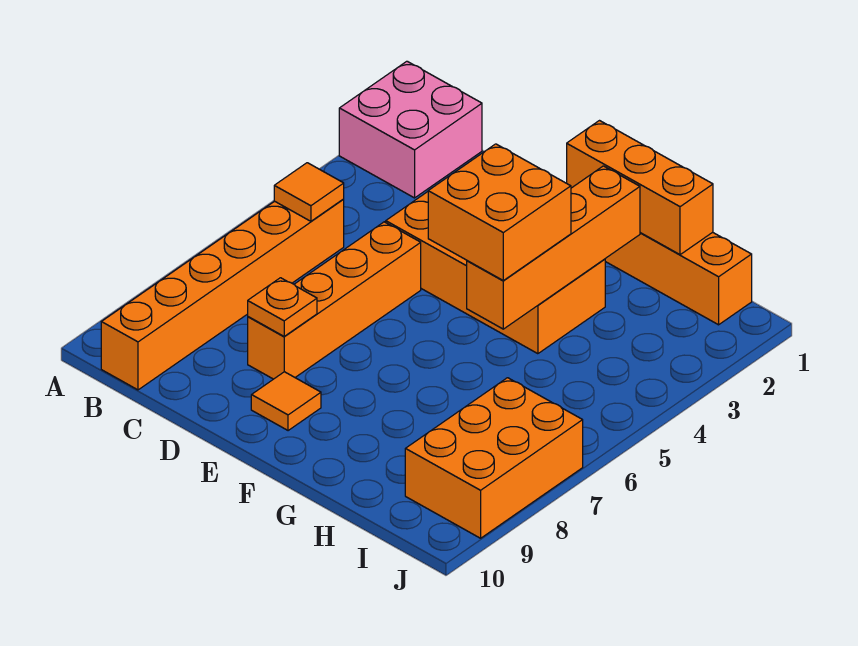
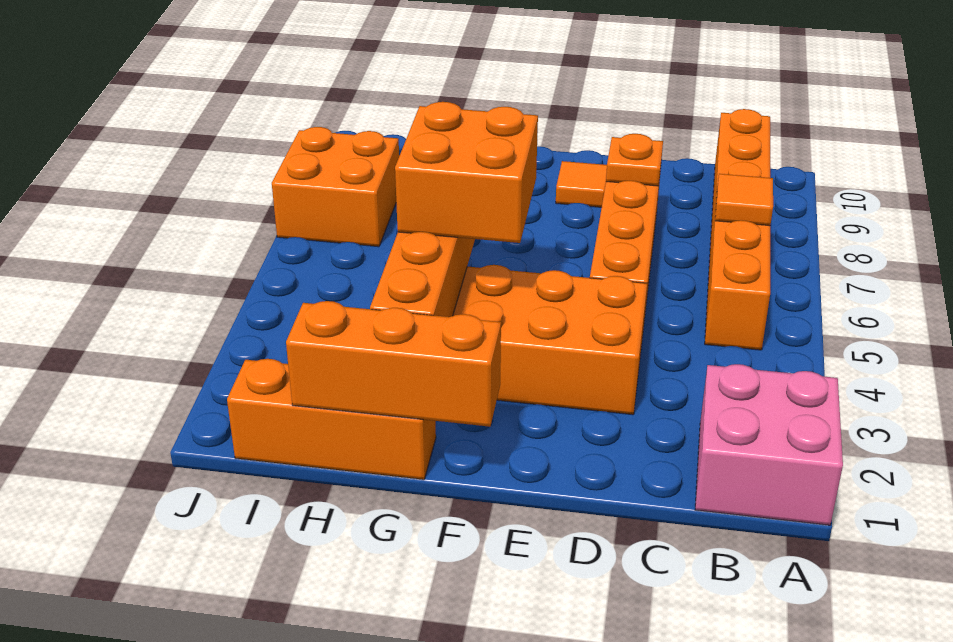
orange tile B5 level 2 -> orange tile B7 level 2
orange brick I7:J9 level 1 -> orange brick I7:J8 level 1

